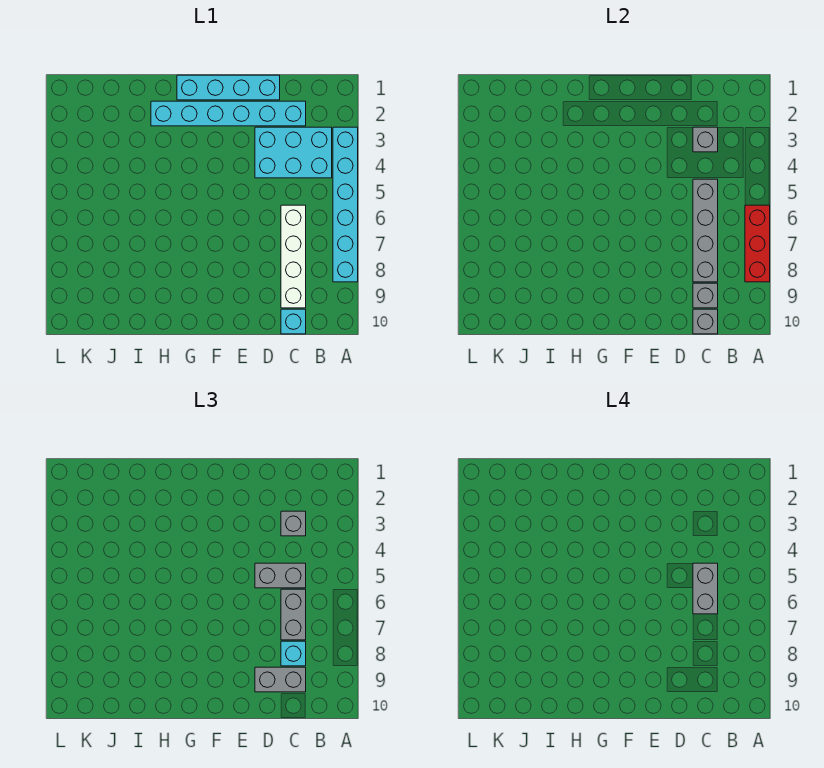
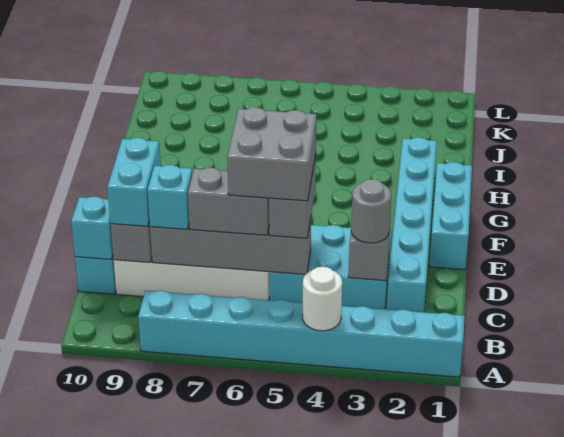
cyan brick A3:A8 level 1 -> cyan brick A1:A8 level 1
none -> white round brick A4 level 2
red brick A6:A8 level 2 -> none
cyan brick B3:D4 level 1 -> cyan brick C3:D5 level 1
grey brick C3 level 3 -> grey round brick C3 level 3
grey brick C5:C6 level 4 -> grey brick C5:D6 level 4
grey brick C9:D9 level 3 -> cyan brick C9:D9 level 3
grey brick C10 level 2 -> cyan brick C10 level 2
cyan brick D1:G1 level 1 -> cyan brick E1:G1 level 1

